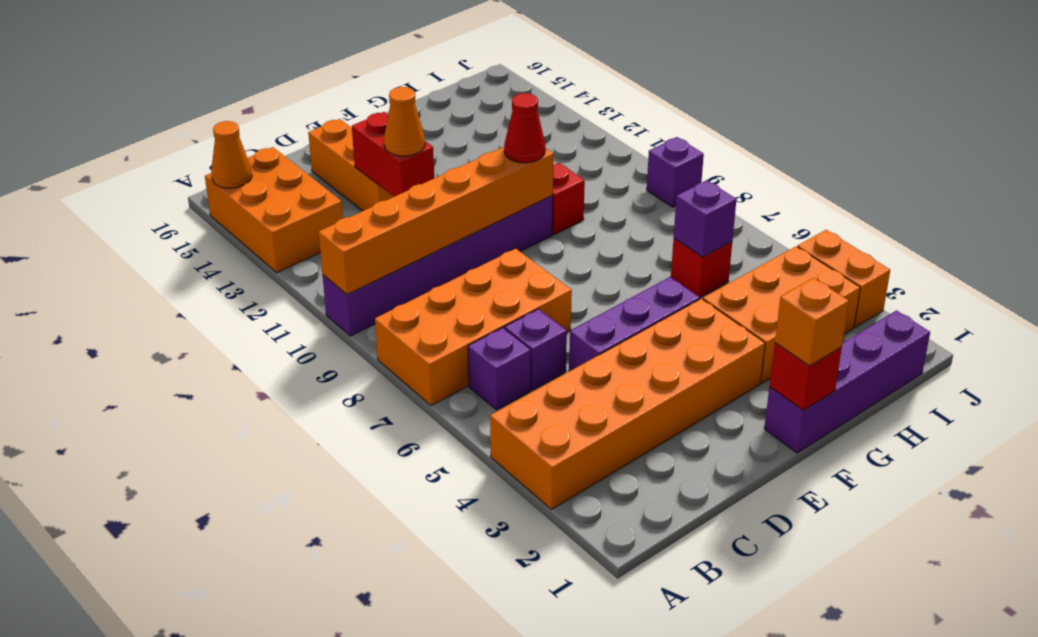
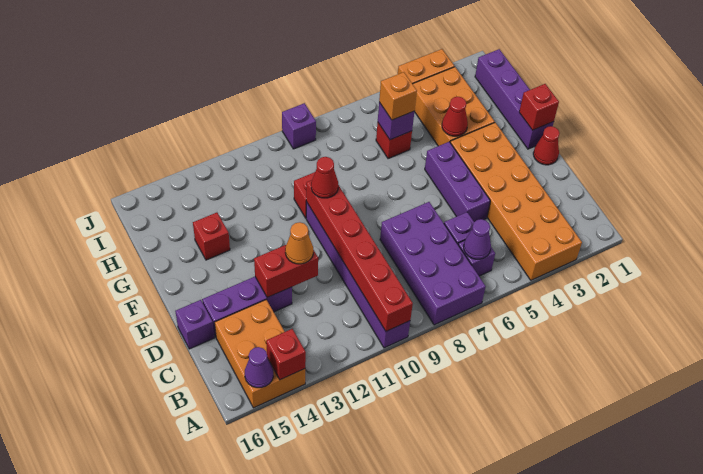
orange brick A7:D8 level 1 -> purple brick A7:D8 level 1
orange brick A10:F10 level 2 -> red brick A10:F10 level 2
orange brick A13:B15 level 1 -> orange brick A14:C15 level 1
none -> red brick A14 level 2
orange cone A15 level 2 -> purple cone A15 level 2
none -> purple cone B6 level 2
orange brick D13:D15 level 1 -> purple brick D13:D15 level 1
none -> purple brick D16 level 1
none -> red cone E1 level 1
orange brick F1 level 3 -> orange brick H6 level 3
none -> red cone G4 level 2
none -> red brick G14 level 1

